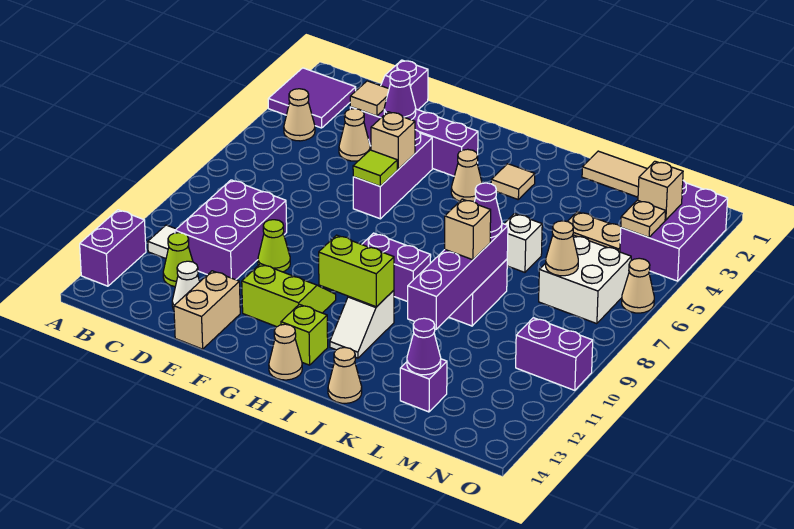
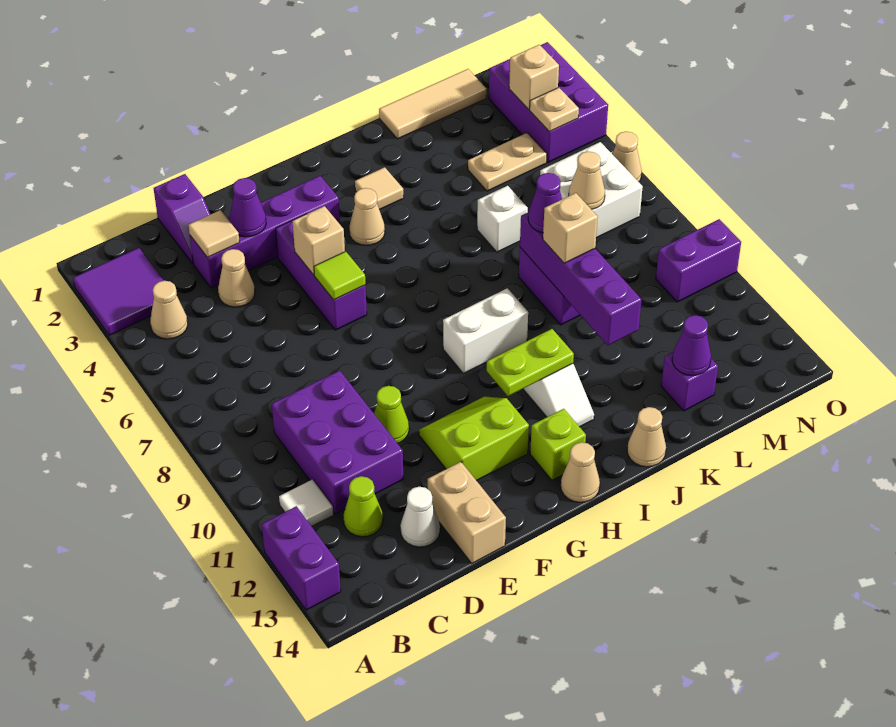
purple brick H9:I9 level 1 -> white brick H9:I9 level 1
lime brick H11:I11 level 2 -> lime plate H11:I11 level 2

